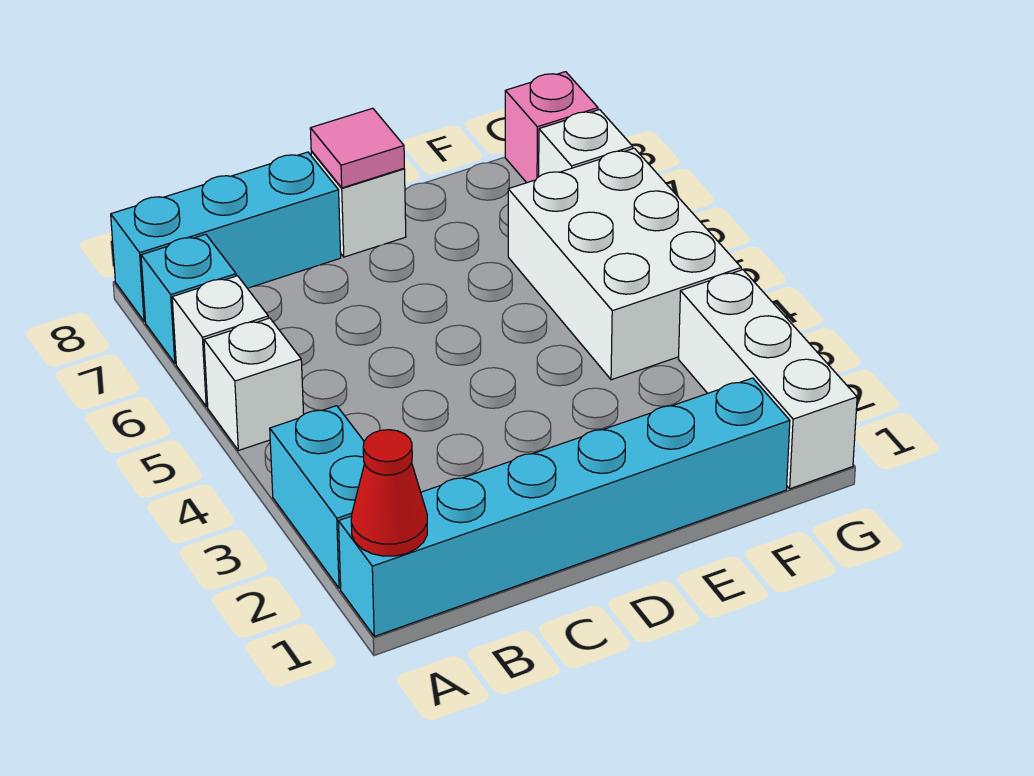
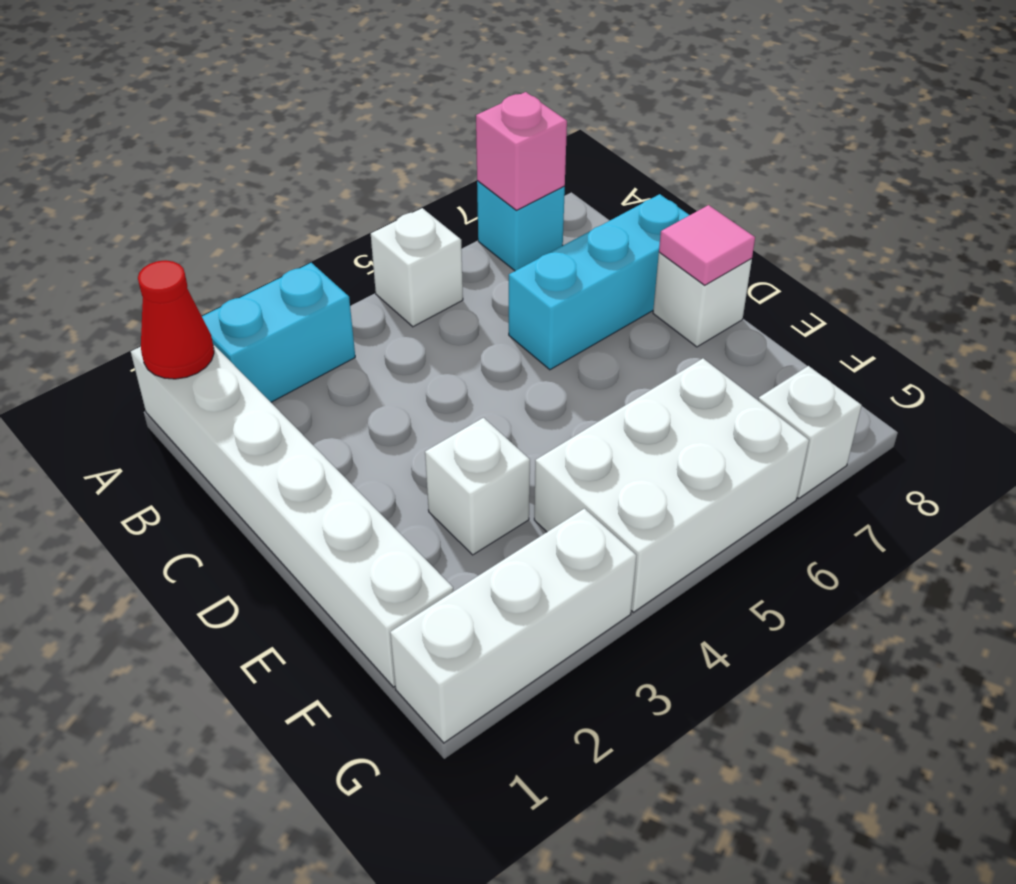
cyan brick A1:F1 level 1 -> white brick A1:F1 level 1
white brick A6 level 1 -> white brick E3 level 1
cyan brick A8:C8 level 1 -> cyan brick C6:C8 level 1
pink brick G8 level 1 -> pink brick A7 level 2

